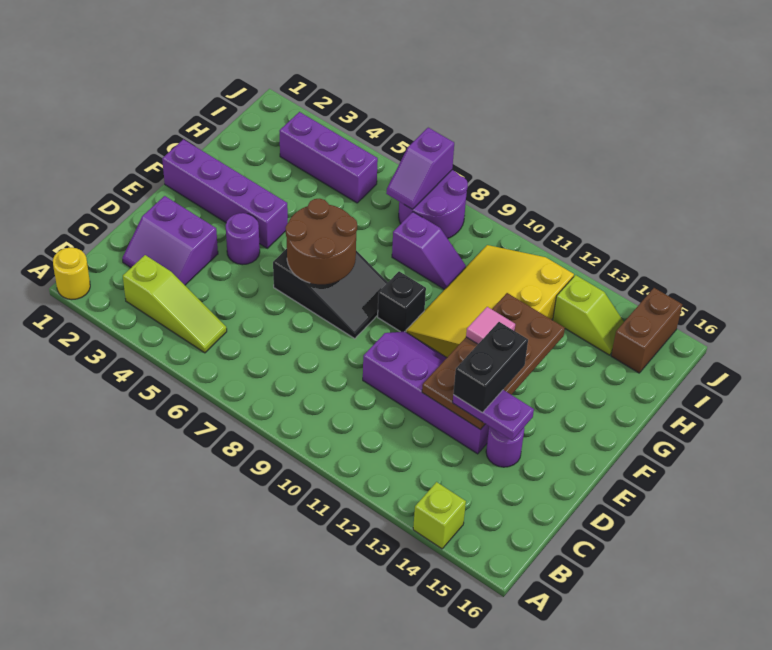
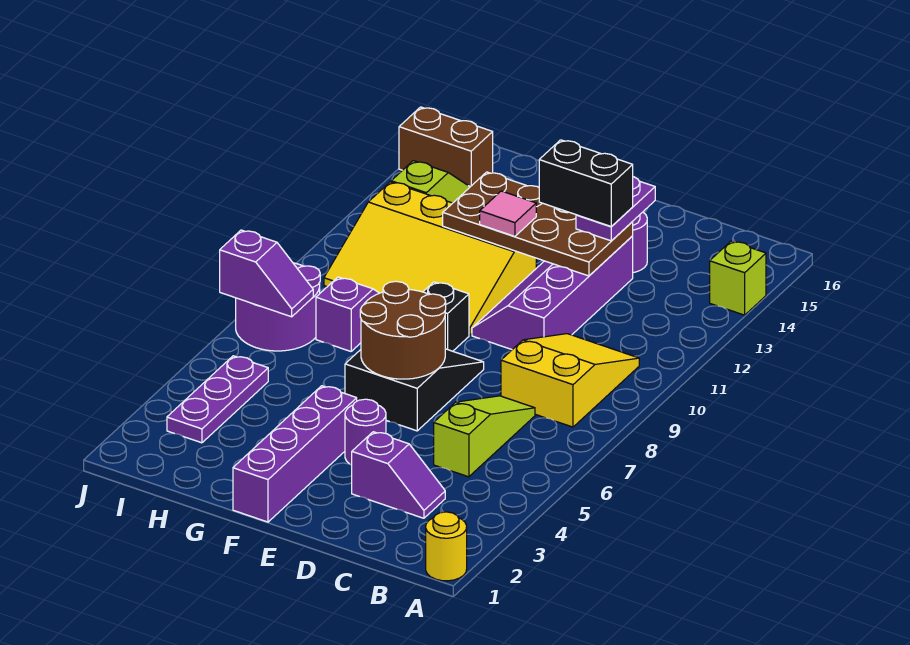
lime slope B3:B5 level 1 top 3 -> lime slope C5:C7 level 1 top 5
none -> yellow slope B8:C10 level 1 top 8
purple slope C2:D3 level 1 top D -> purple slope C3:D3 level 1 top D
purple brick I3:I5 level 1 -> purple plate I3:I5 level 1

